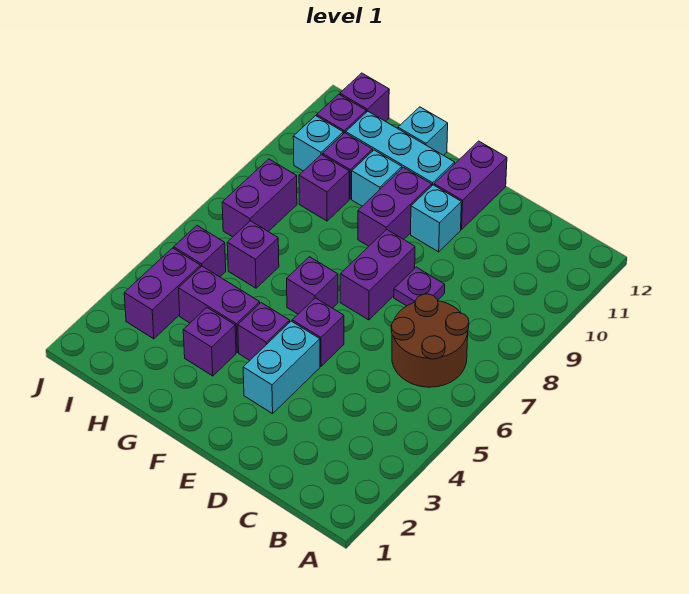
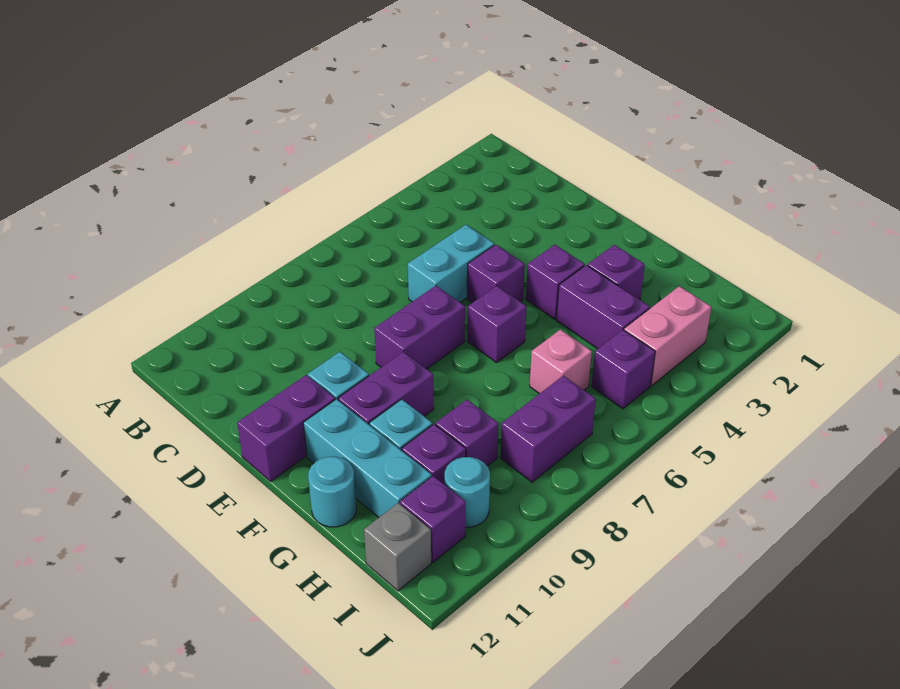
brown round brick B6:C7 level 1 -> none
purple plate D8 level 1 -> none
cyan brick E3:E4 level 1 -> cyan brick D5:D6 level 1
cyan brick G12 level 1 -> cyan round brick G12 level 1
purple brick H6 level 1 -> pink brick H6 level 1
purple brick I3:I4 level 1 -> pink brick I3:I4 level 1
cyan brick I10 level 1 -> cyan round brick I10 level 1
purple brick I12 level 1 -> grey brick I12 level 1

